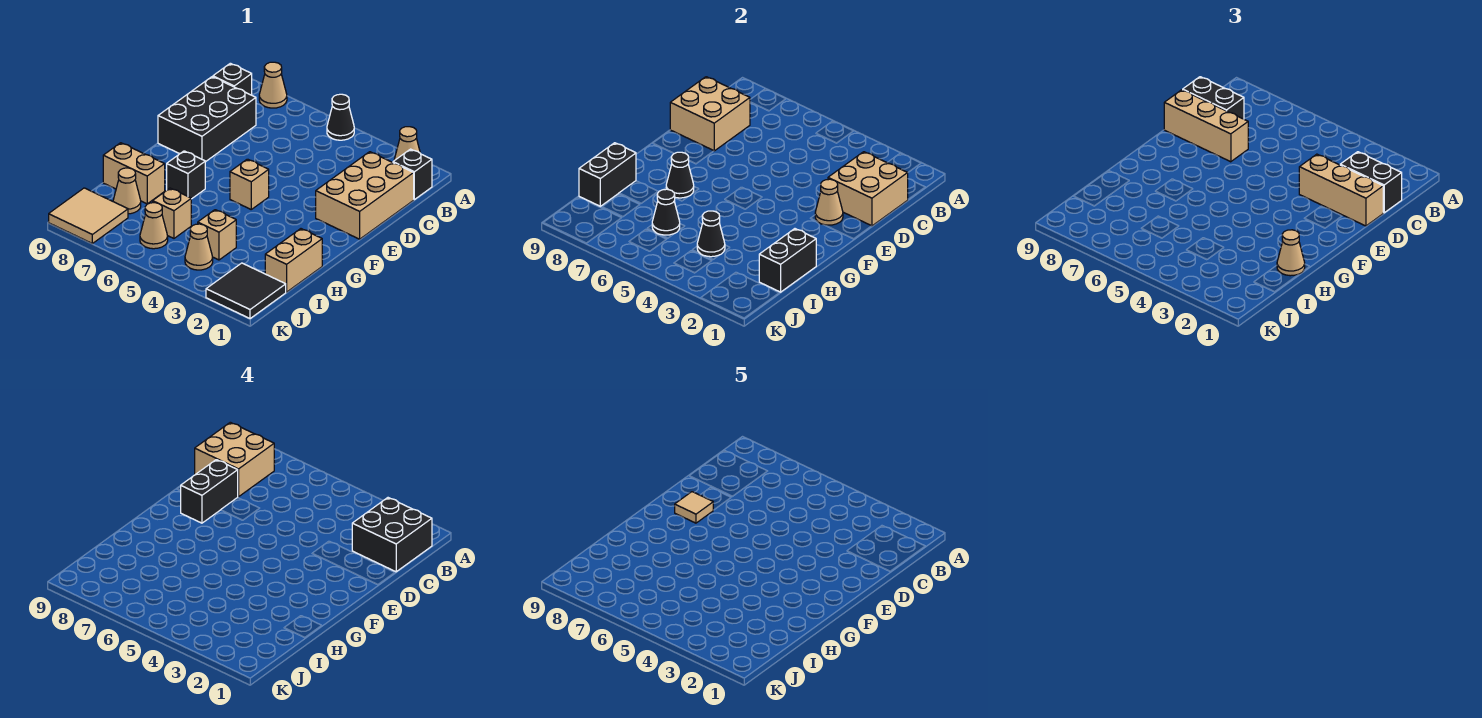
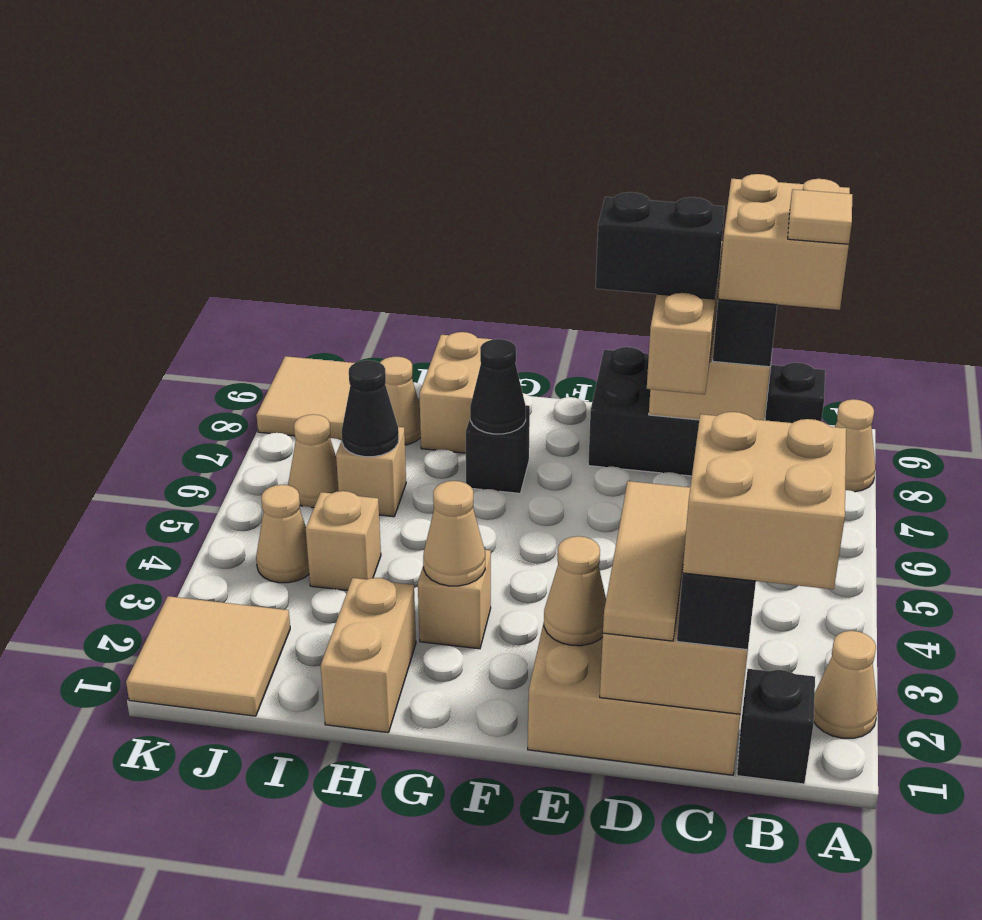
black cone A5 level 1 -> none
black brick B1:C2 level 4 -> tan brick B1:C2 level 4
tan brick D1:D3 level 3 -> tan tile D1:D3 level 3
tan tile E8 level 5 -> tan tile B8 level 5
tan brick F5 level 1 -> tan brick G3 level 1
tan brick H1:I1 level 1 -> tan brick H1:H2 level 1
black brick H1:I1 level 2 -> none
tan cone H1 level 3 -> tan cone G3 level 2
black brick H9:I9 level 2 -> none
black cone I4 level 2 -> none
black tile J1:K2 level 1 -> tan tile J1:K2 level 1

